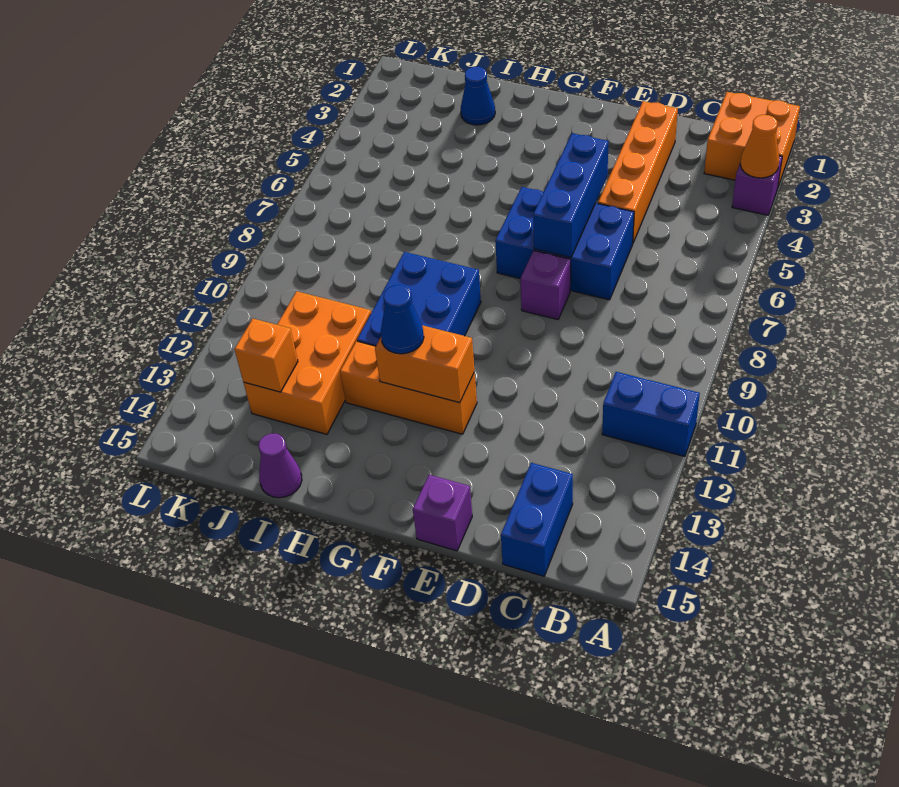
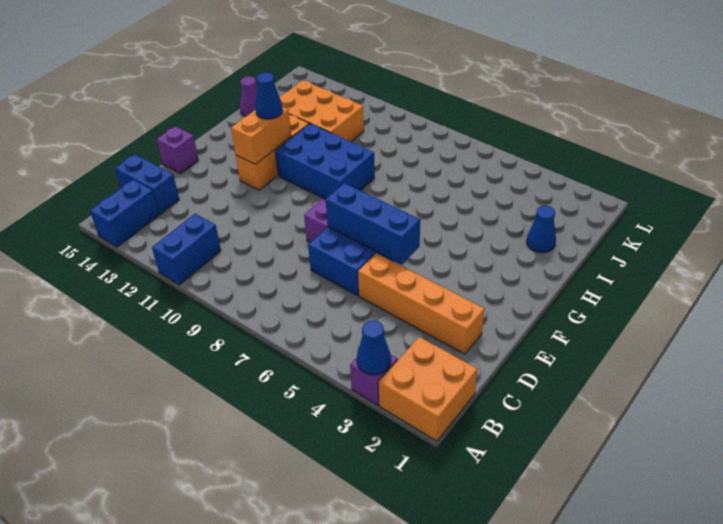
orange cone A3 level 2 -> blue cone A3 level 2
none -> blue brick A14:B14 level 1
orange brick J13 level 2 -> none

